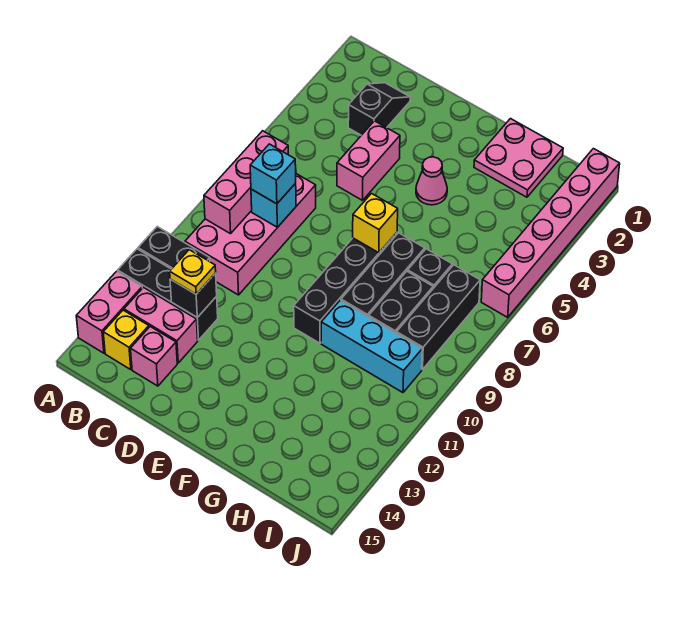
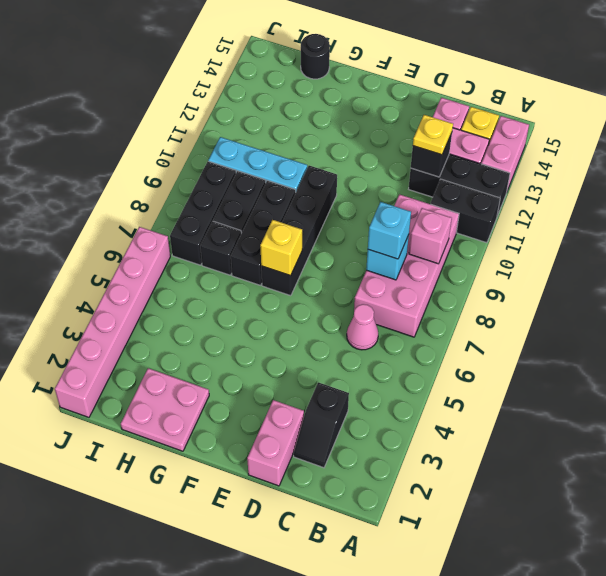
pink brick B7:B9 level 2 -> pink brick B9 level 2
pink brick D4:D5 level 1 -> pink brick D1:D2 level 1
pink cone F4 level 1 -> pink cone C6 level 1
none -> black round brick H15 level 1

